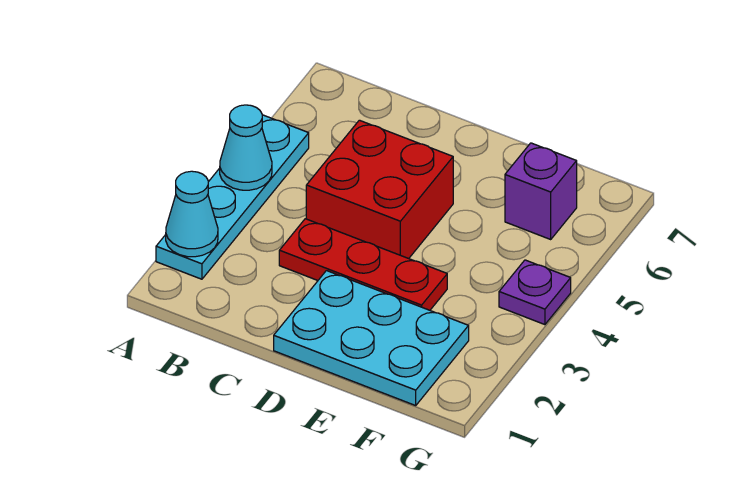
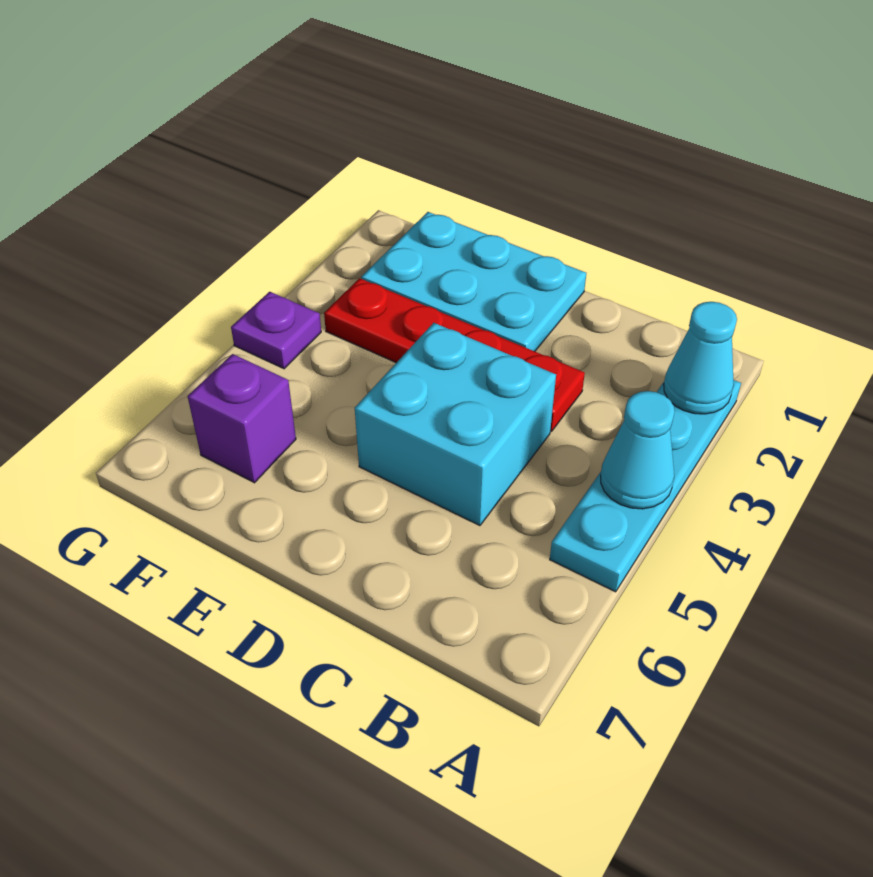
red plate C3:E3 level 1 -> red plate C3:F3 level 1
red brick C4:D5 level 1 -> cyan brick C4:D5 level 1

